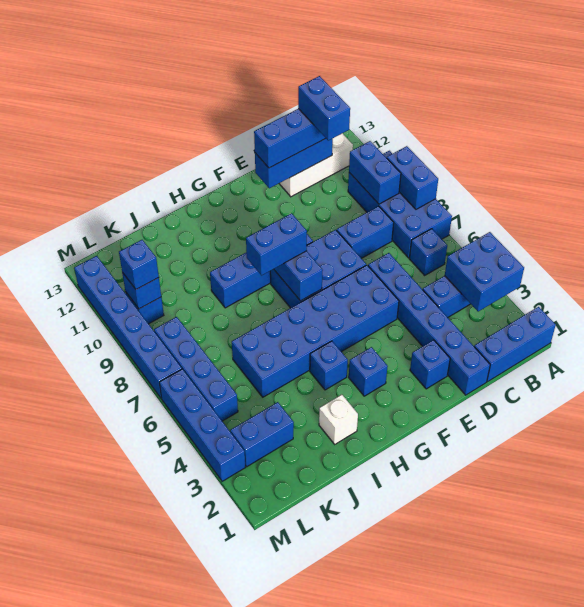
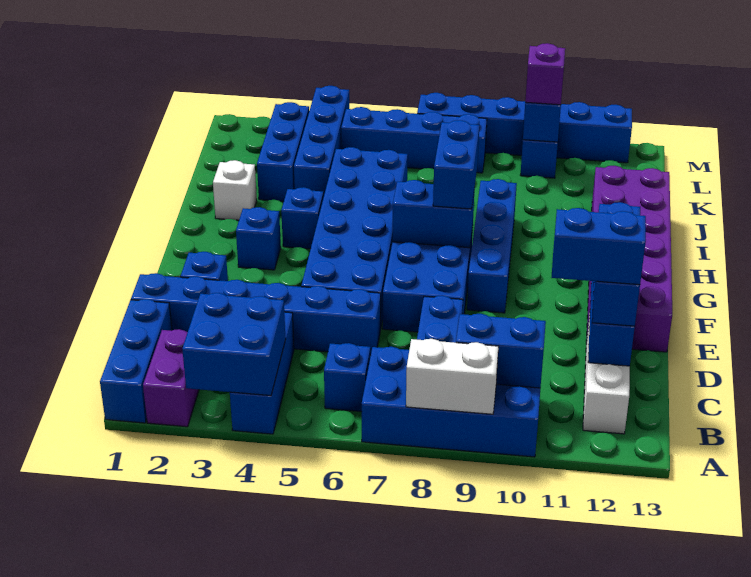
none -> purple brick A2:B2 level 1
blue brick A8:A9 level 2 -> white brick A8:A9 level 2
none -> purple brick E12:J13 level 1
blue brick K3:L3 level 1 -> blue brick J3:L3 level 1
blue brick L10 level 3 -> purple brick L10 level 3
blue brick M3:M6 level 1 -> blue brick J4:M4 level 1

